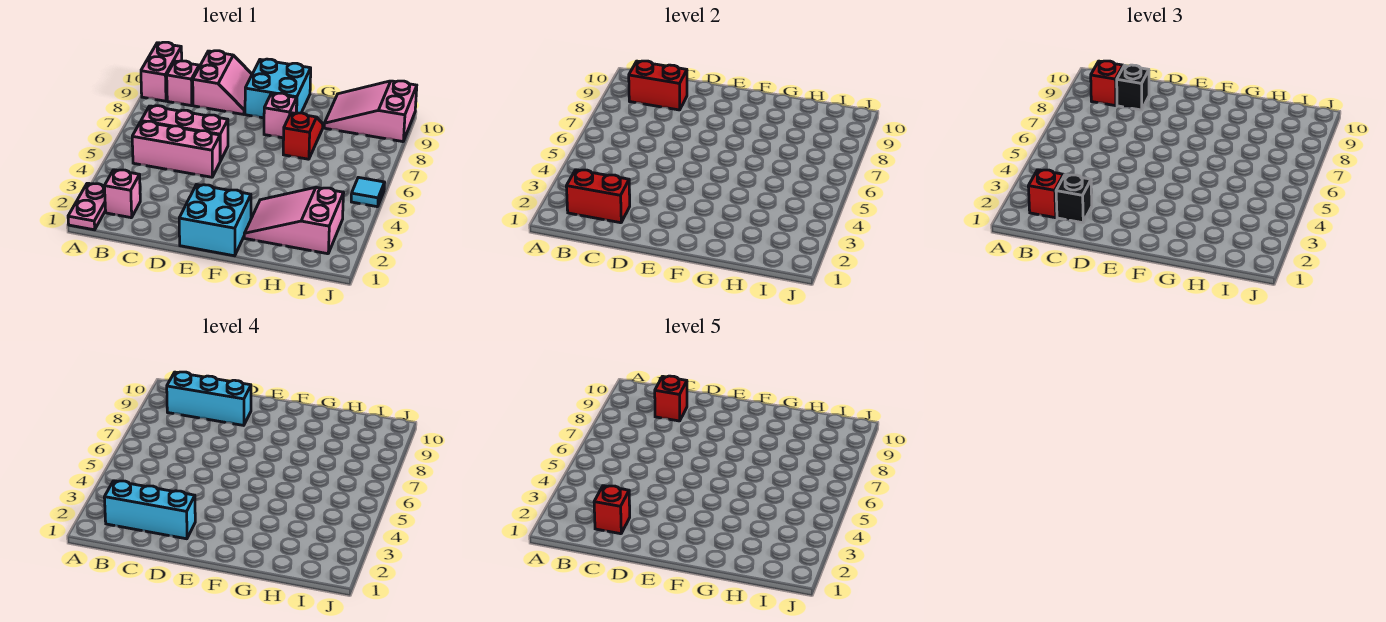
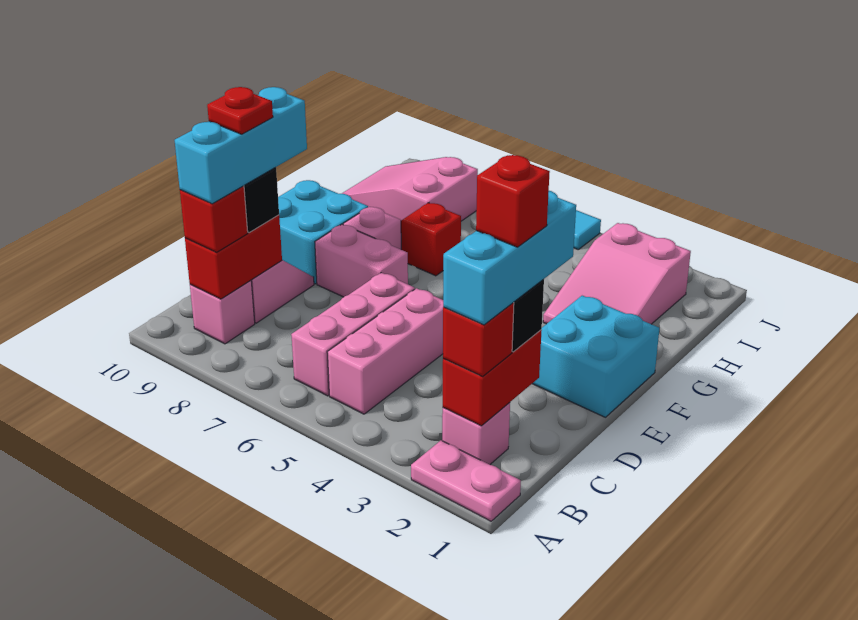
pink brick A9:A10 level 1 -> pink brick E7:E8 level 1
red brick C9 level 5 -> red plate C9 level 5
pink slope H9:J10 level 1 top J -> pink slope H8:I10 level 1 top 8

